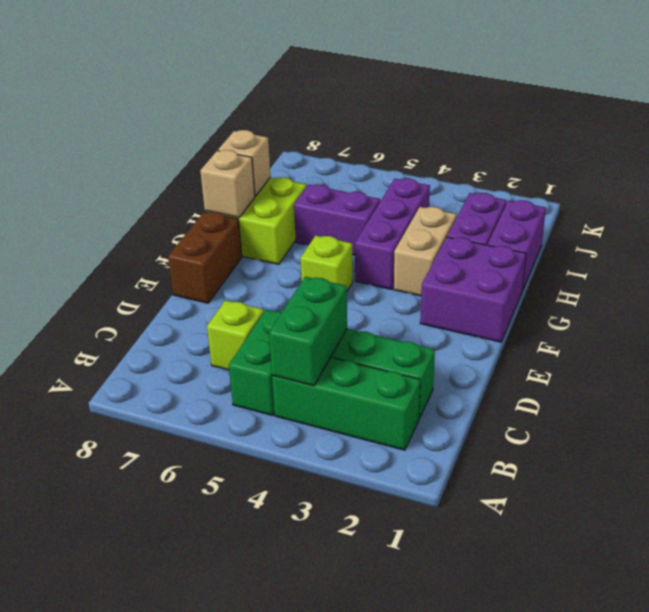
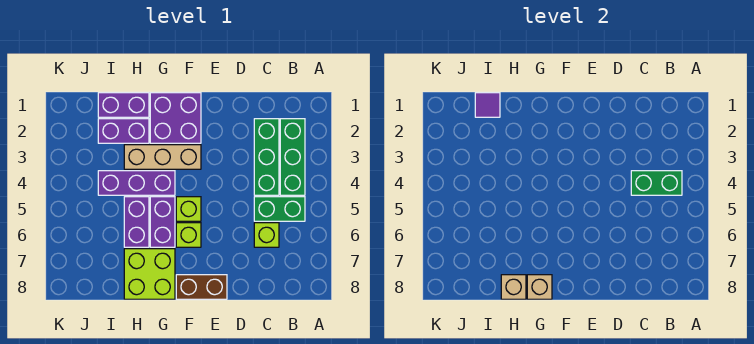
none -> lime brick F6 level 1
tan brick G3:H3 level 1 -> tan brick F3:H3 level 1
none -> purple brick G5:G6 level 1
none -> purple tile I1 level 2

